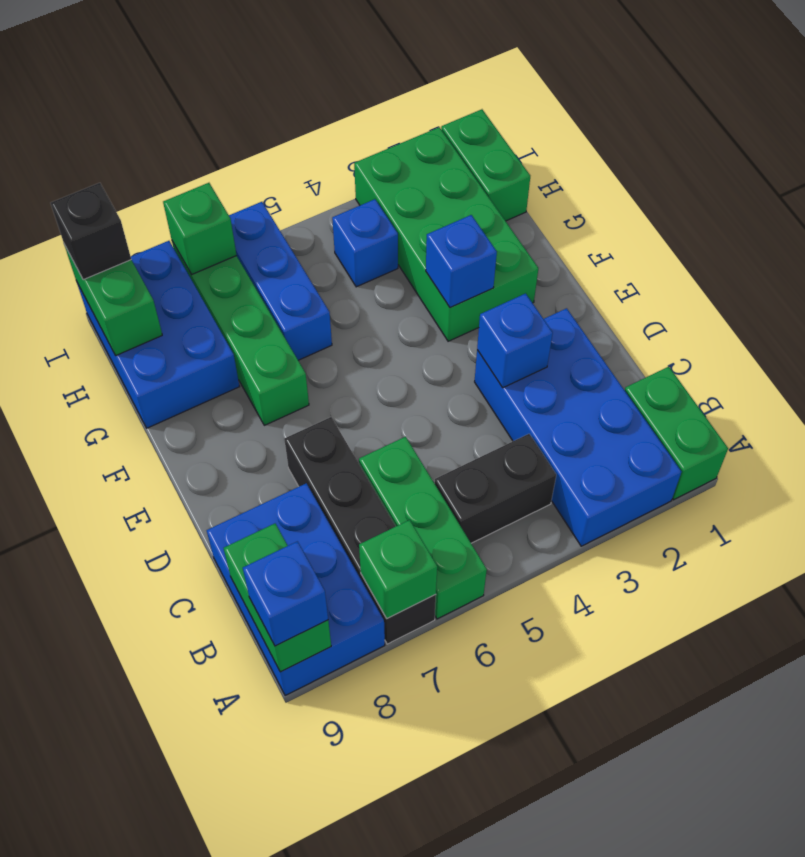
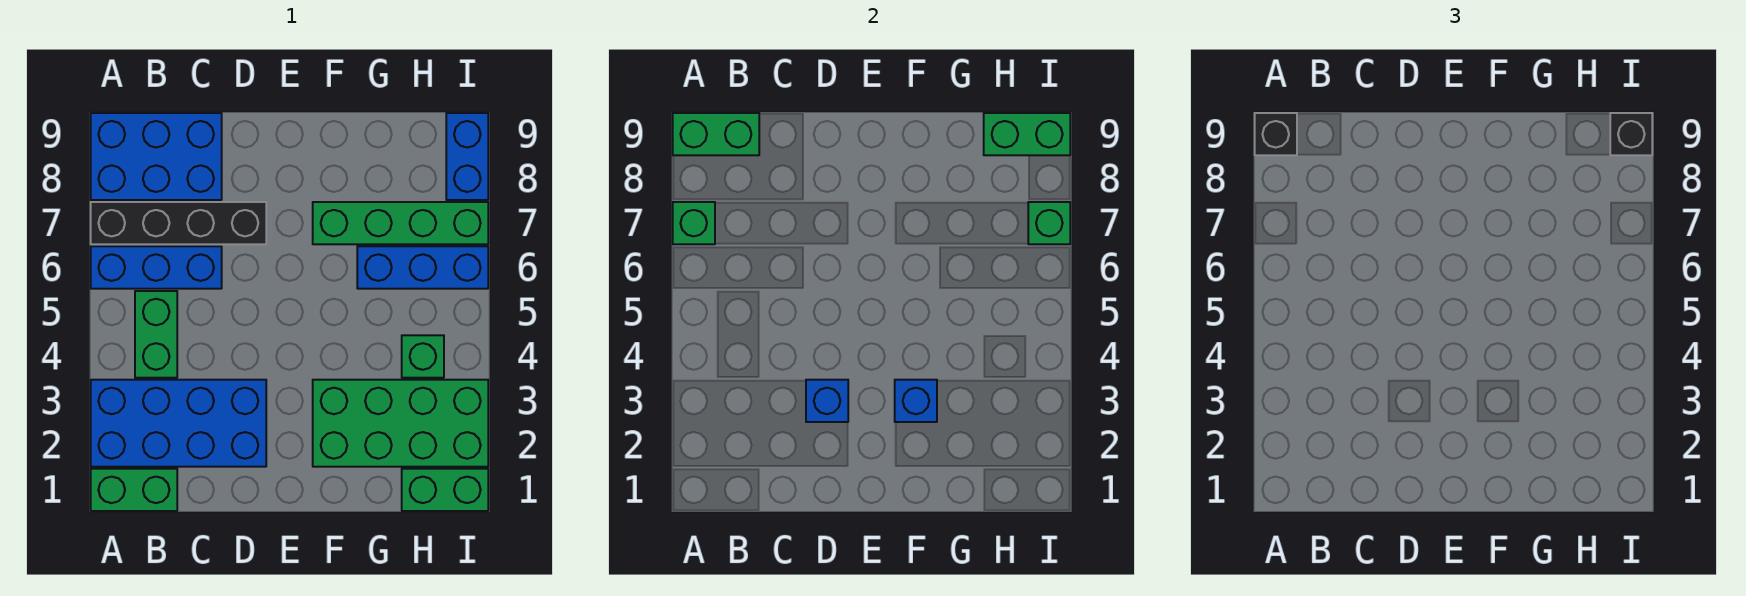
green brick A6:C6 level 1 -> blue brick A6:C6 level 1
blue brick A9 level 3 -> black brick A9 level 3
black brick B4:B5 level 1 -> green brick B4:B5 level 1
blue brick G8:I9 level 1 -> blue brick I8:I9 level 1
blue brick H4 level 1 -> green brick H4 level 1

